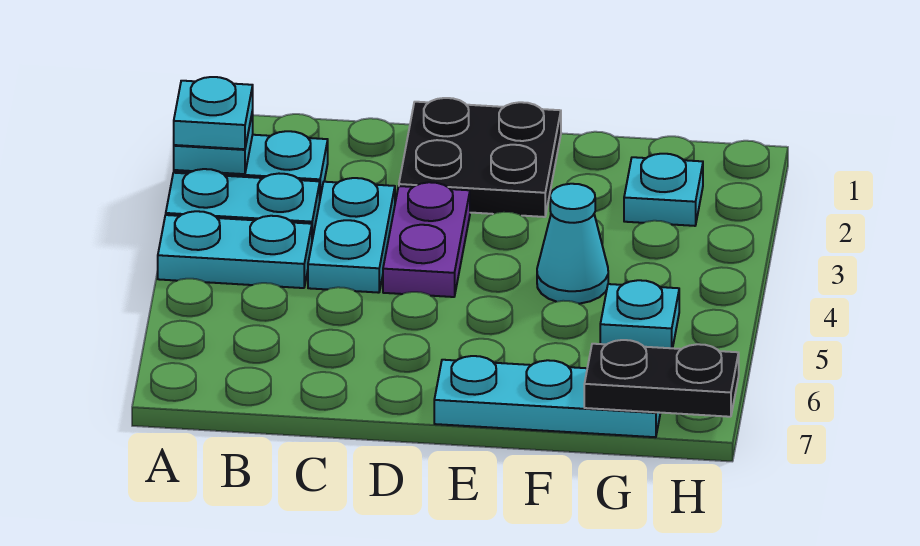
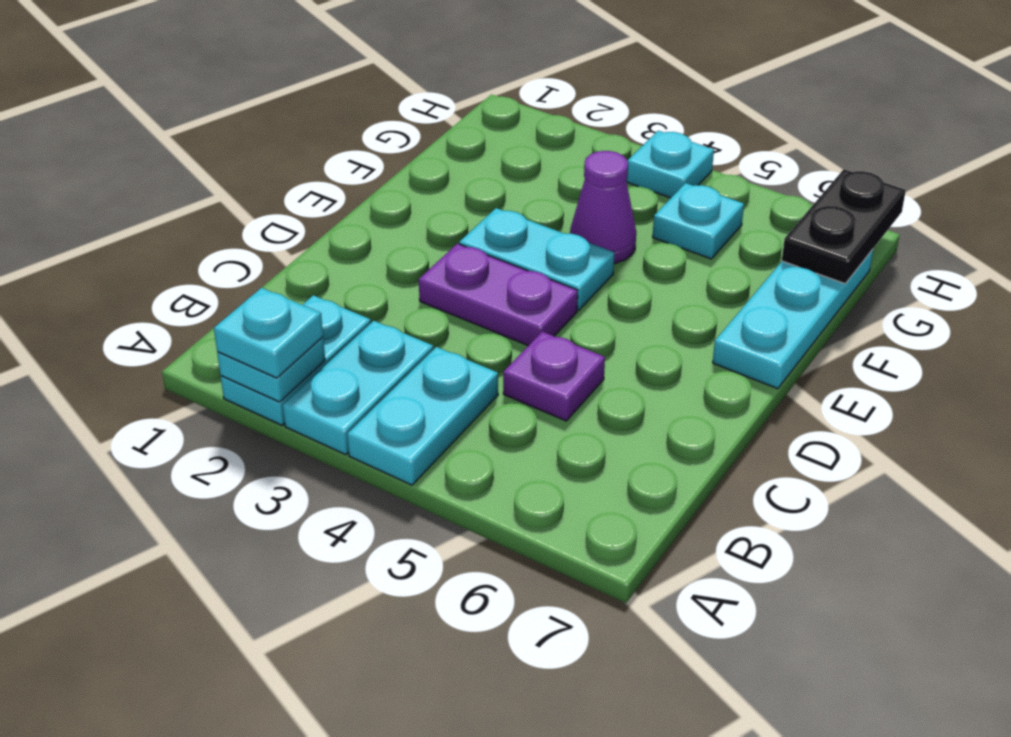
cyan plate C3:C4 level 1 -> cyan plate E3:E4 level 1
none -> purple plate C5 level 1
black plate D1:E2 level 1 -> none
cyan cone F4 level 1 -> purple cone F4 level 1
cyan plate G2 level 1 -> cyan plate H4 level 1

